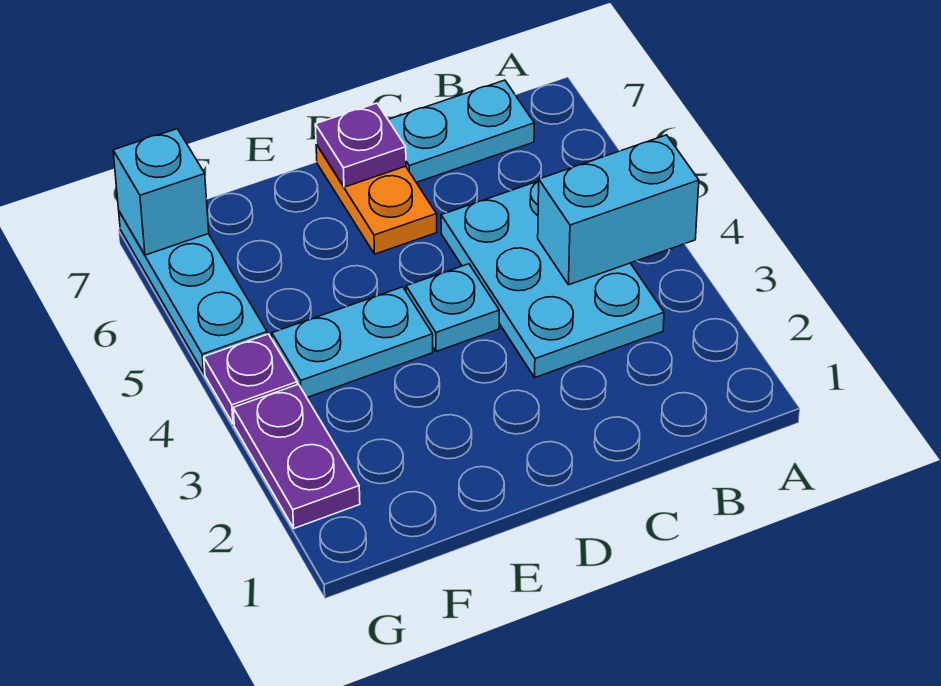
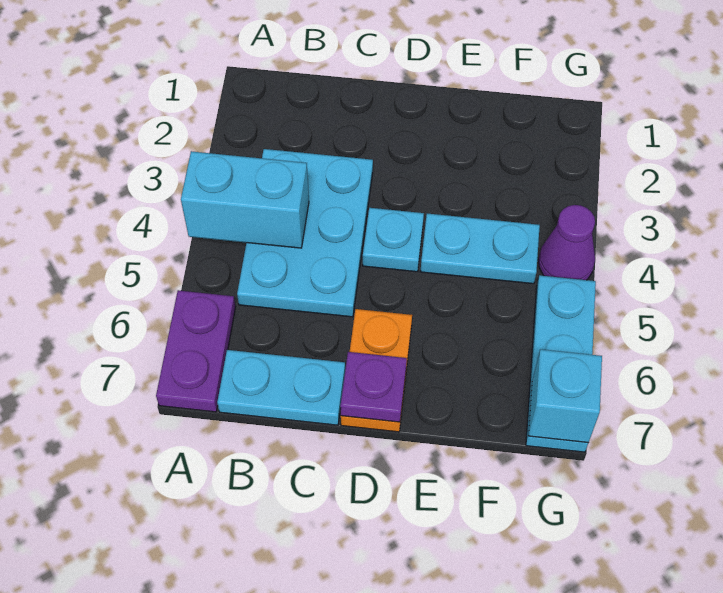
purple plate G2:G3 level 1 -> purple plate A6:A7 level 1
purple plate G4 level 1 -> purple cone G4 level 1

